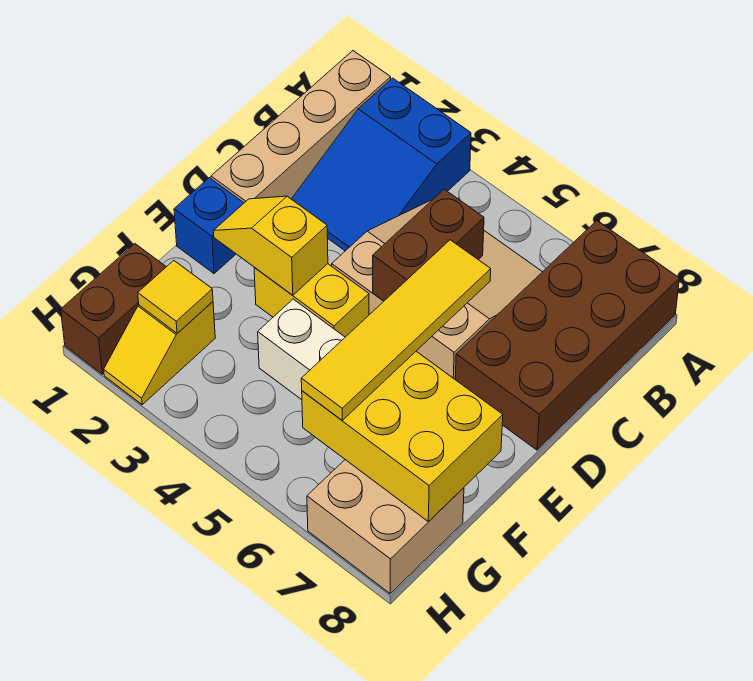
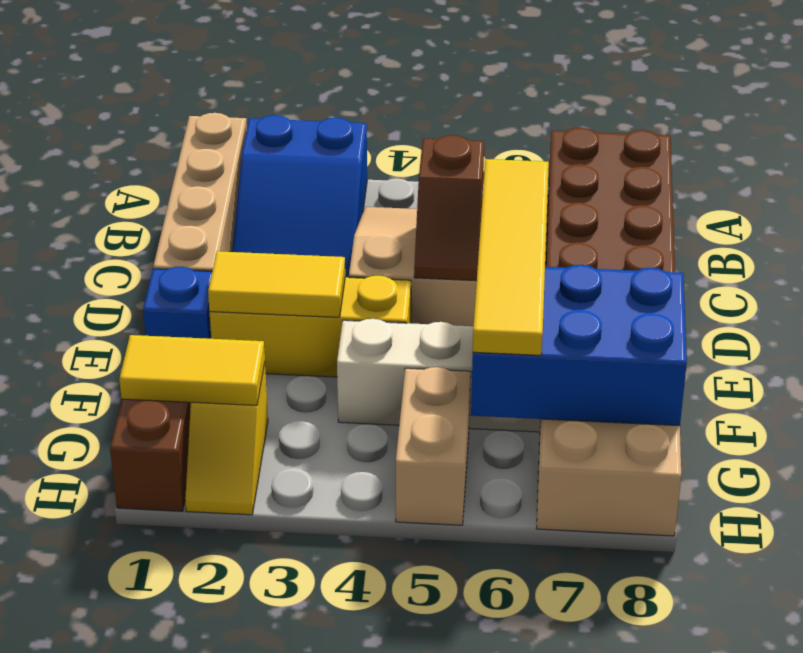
brown brick C5:D5 level 2 -> brown slope C5:D5 level 2 top C
yellow slope E2:E3 level 2 top 3 -> yellow tile E2:E3 level 2
yellow brick E3:E4 level 1 -> yellow brick E2:E4 level 1
yellow brick F6:G8 level 2 -> blue brick F6:G8 level 2
yellow tile G2 level 2 -> yellow tile G1:G2 level 2
none -> tan brick G5:H5 level 1

